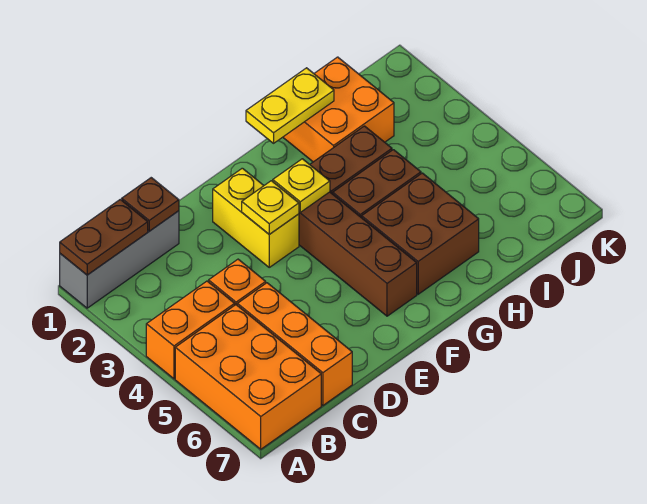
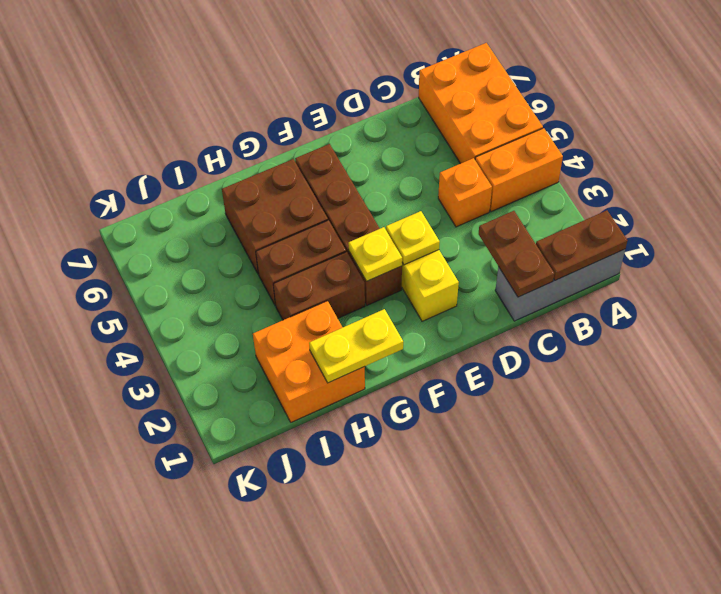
brown plate C1 level 2 -> brown plate C1:C2 level 2
orange brick C5:C7 level 1 -> none

